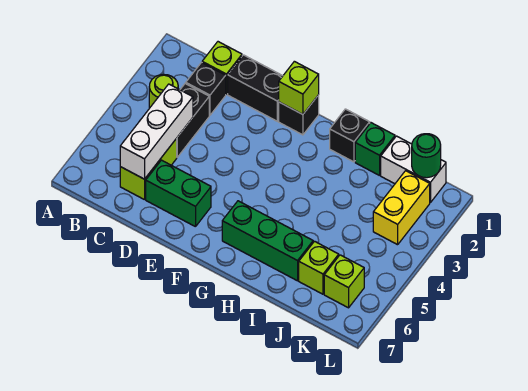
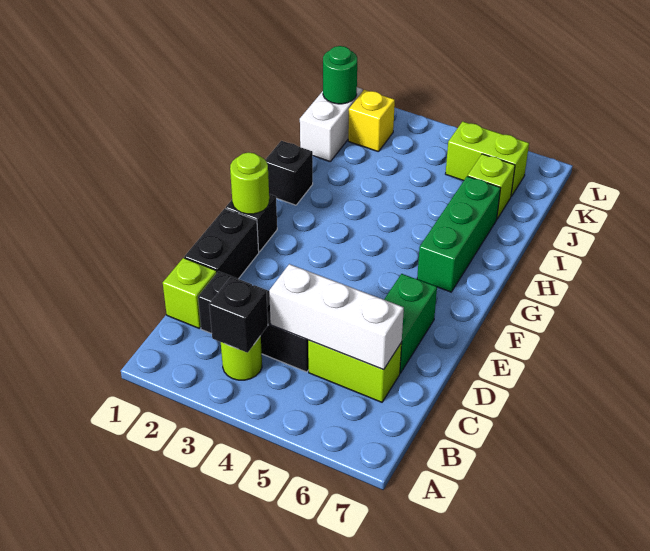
none -> black brick B3 level 2
lime brick F1 level 2 -> lime round brick F1 level 2
green brick I1 level 1 -> none
yellow brick K2:K3 level 1 -> yellow brick K2 level 1
lime brick K6 level 1 -> lime brick K5:K6 level 1

